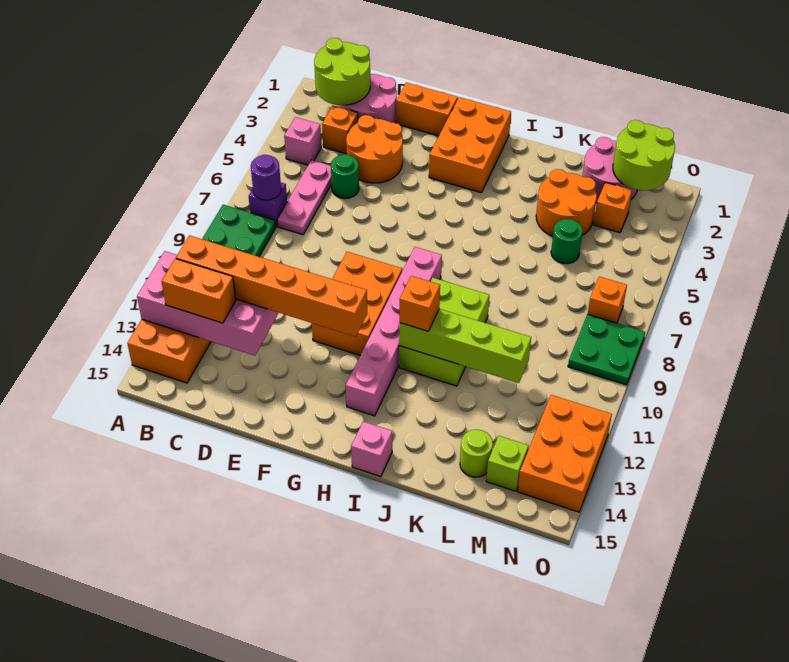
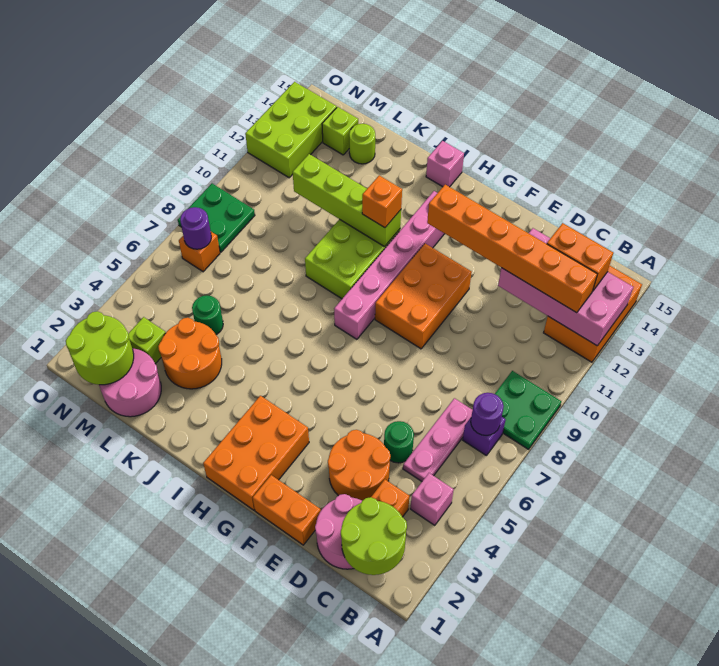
orange brick M3 level 1 -> lime brick M3 level 1
none -> purple round brick N7 level 2
orange brick N12:O14 level 1 -> lime brick N12:O14 level 1

